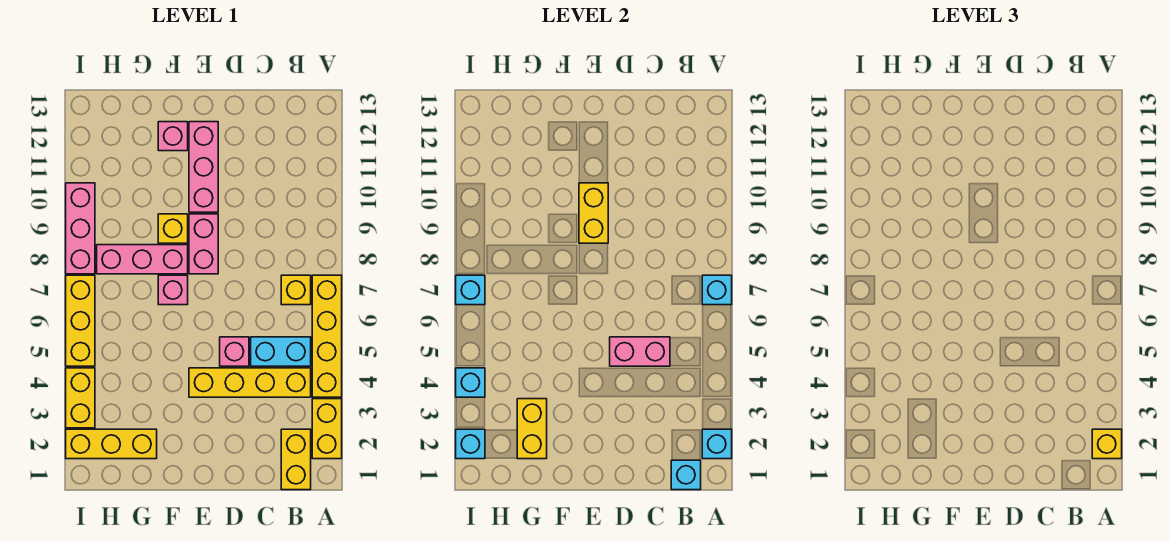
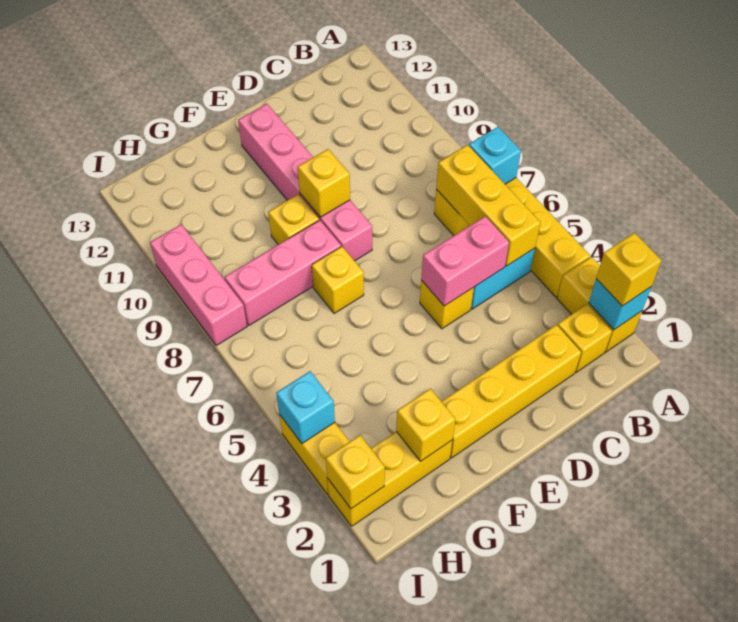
yellow brick B1:B2 level 1 -> yellow brick B2 level 1
cyan brick B1 level 2 -> none
yellow brick B4:E4 level 1 -> yellow brick C2:F2 level 1
pink brick D5 level 1 -> yellow brick D5 level 1
yellow brick E9:E10 level 2 -> yellow brick E9 level 2
pink brick F7 level 1 -> yellow brick F7 level 1
pink brick F12 level 1 -> none
yellow brick G2:G3 level 2 -> yellow brick G2 level 2
cyan brick I2 level 2 -> yellow brick I2 level 2
yellow brick I5:I7 level 1 -> yellow brick B5:B7 level 2
cyan brick I7 level 2 -> none

